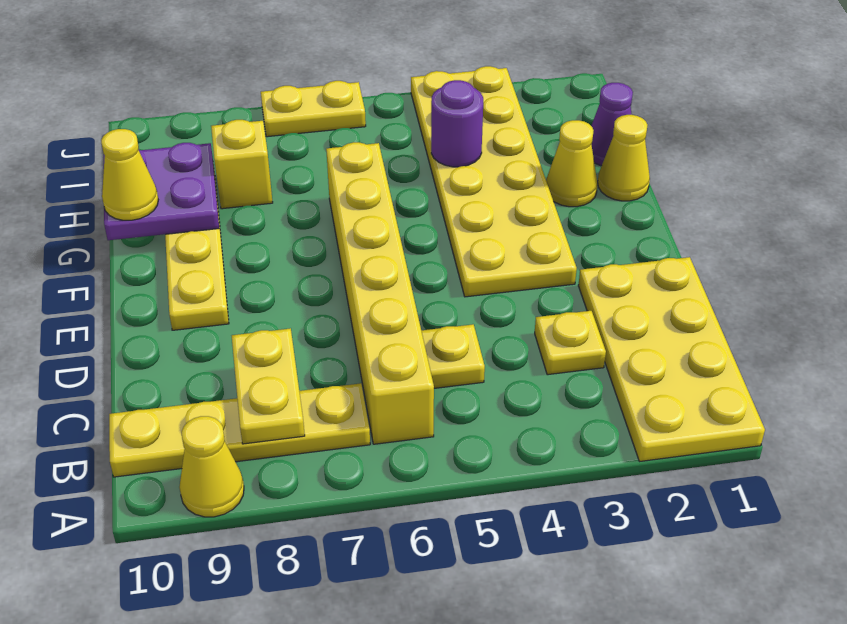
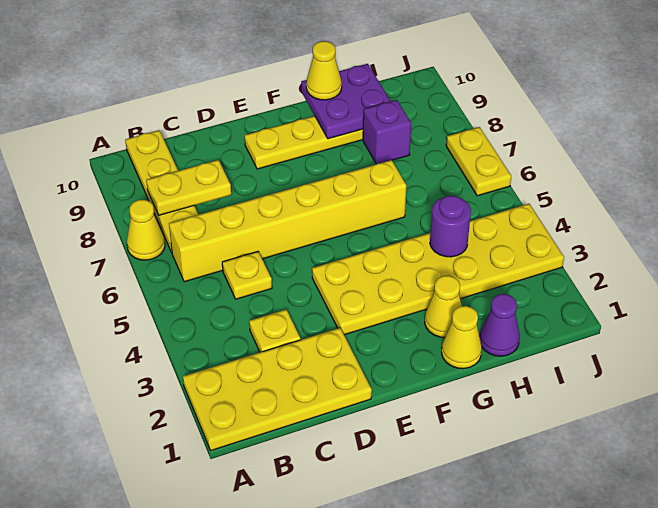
yellow cone A9 level 1 -> yellow cone A7 level 1
yellow brick H8 level 1 -> purple brick H8 level 1

